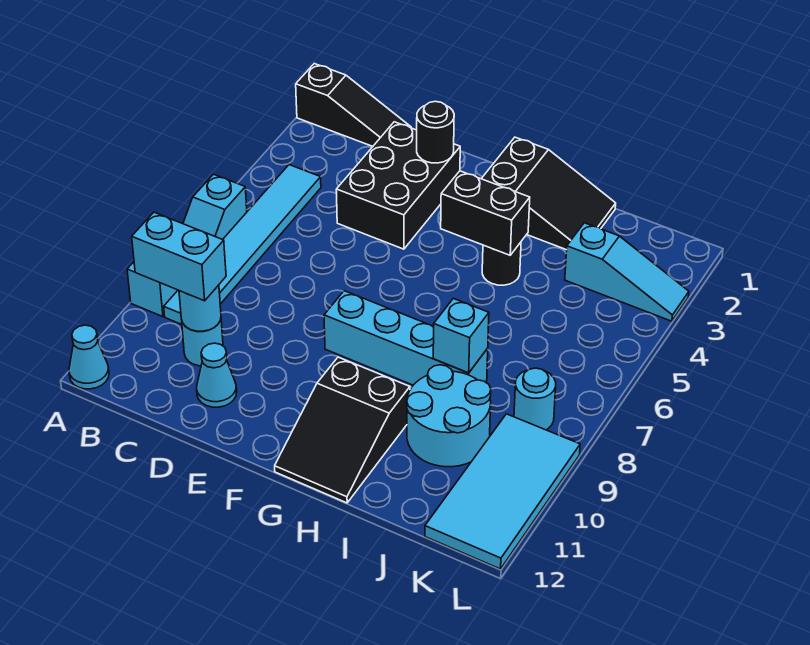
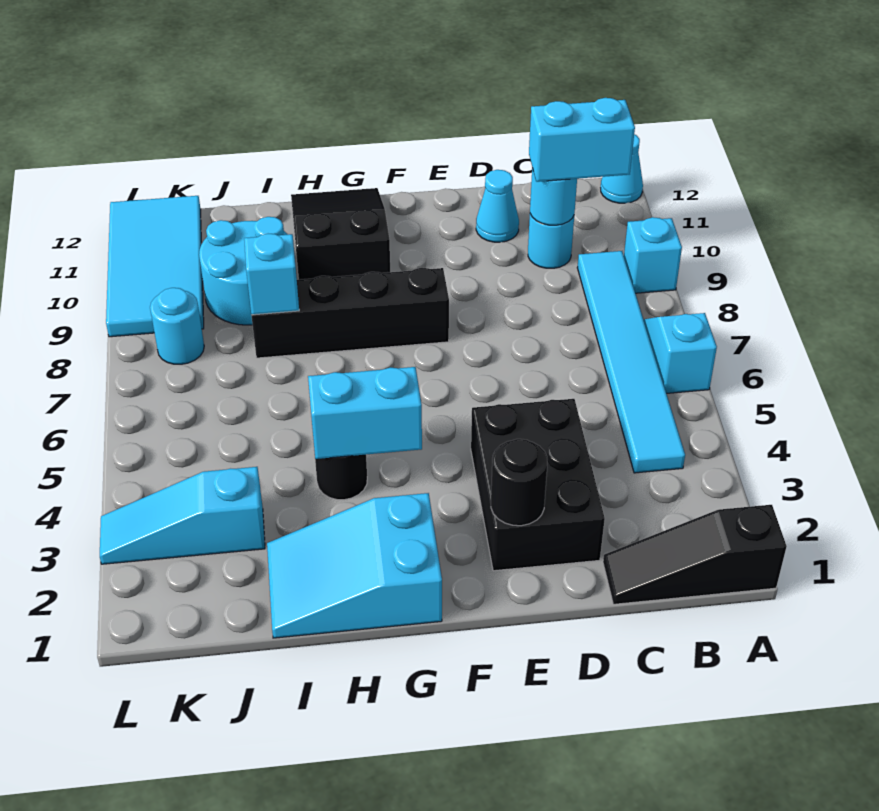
cyan brick F8:I8 level 1 -> black brick F8:I8 level 1
black slope G1:I2 level 1 top G -> cyan slope G1:I2 level 1 top G
black brick G4:H4 level 2 -> cyan brick G4:H4 level 2

